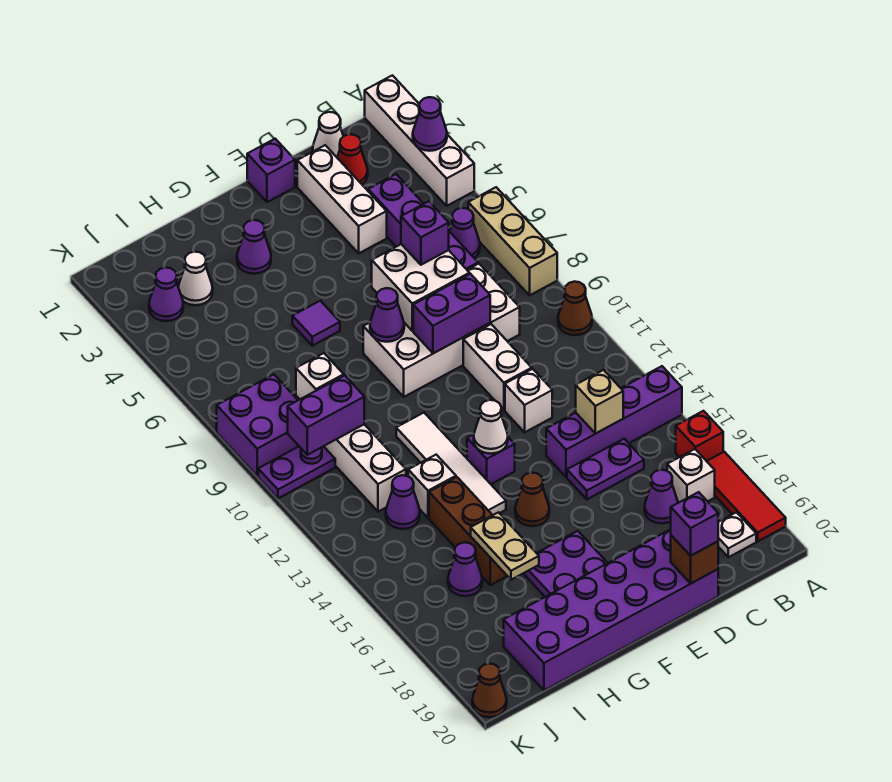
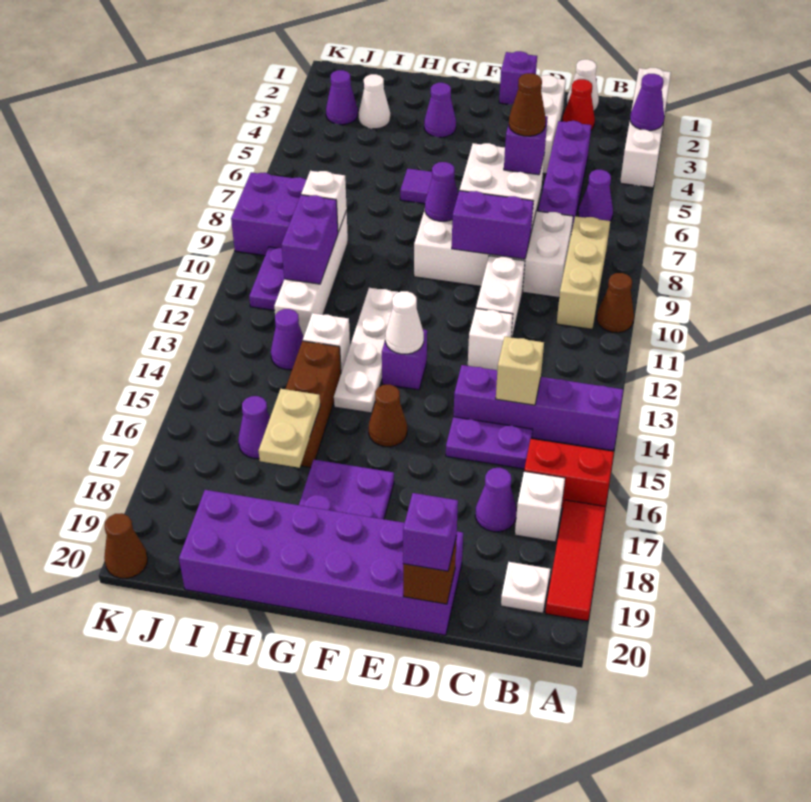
tan brick A6:A8 level 1 -> tan brick B8:B10 level 1
red brick A16 level 1 -> red brick A16:B16 level 1
none -> brown cone D7 level 4
white tile G11:G14 level 1 -> white plate G11:G14 level 1
purple brick I10:J10 level 2 -> purple brick I10:I11 level 2
purple plate J10:K10 level 1 -> purple plate J10:J11 level 1

